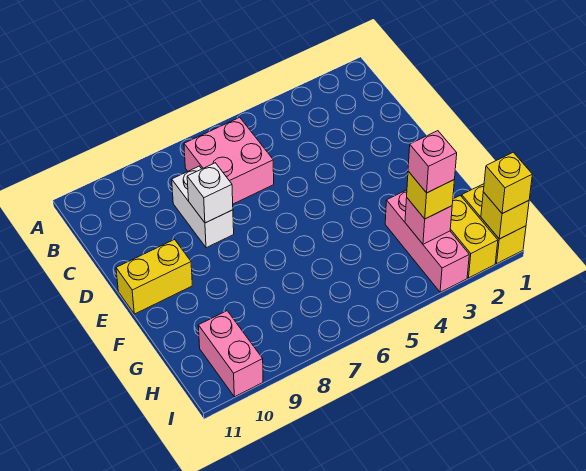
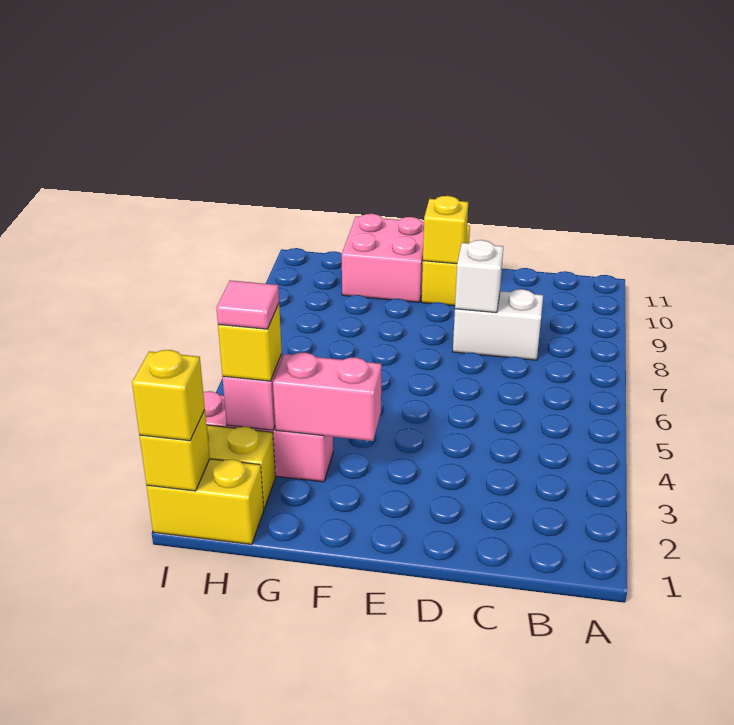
pink brick B6:C7 level 1 -> pink brick F10:G11 level 1
none -> yellow brick E10 level 2
pink brick H3 level 4 -> pink tile H3 level 4
pink brick H10:I10 level 1 -> pink brick F3:G3 level 2

